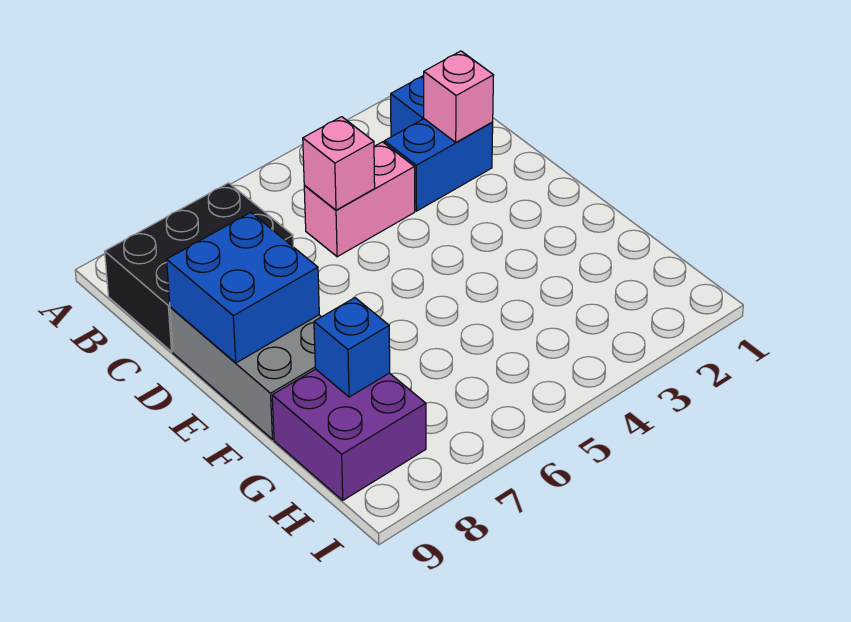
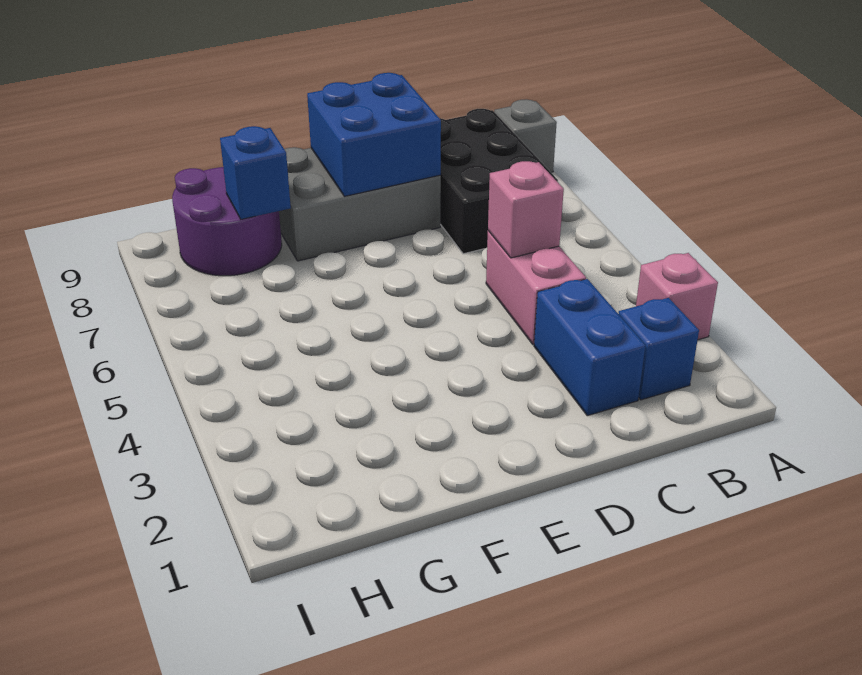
none -> grey brick A9 level 1
pink brick C2 level 2 -> pink brick A3 level 1
purple brick G8:H9 level 1 -> purple round brick G8:H9 level 1

